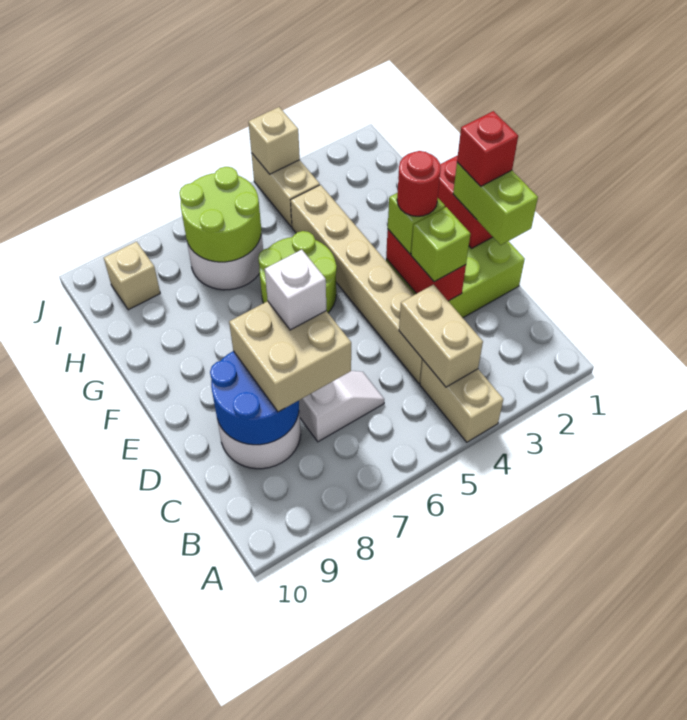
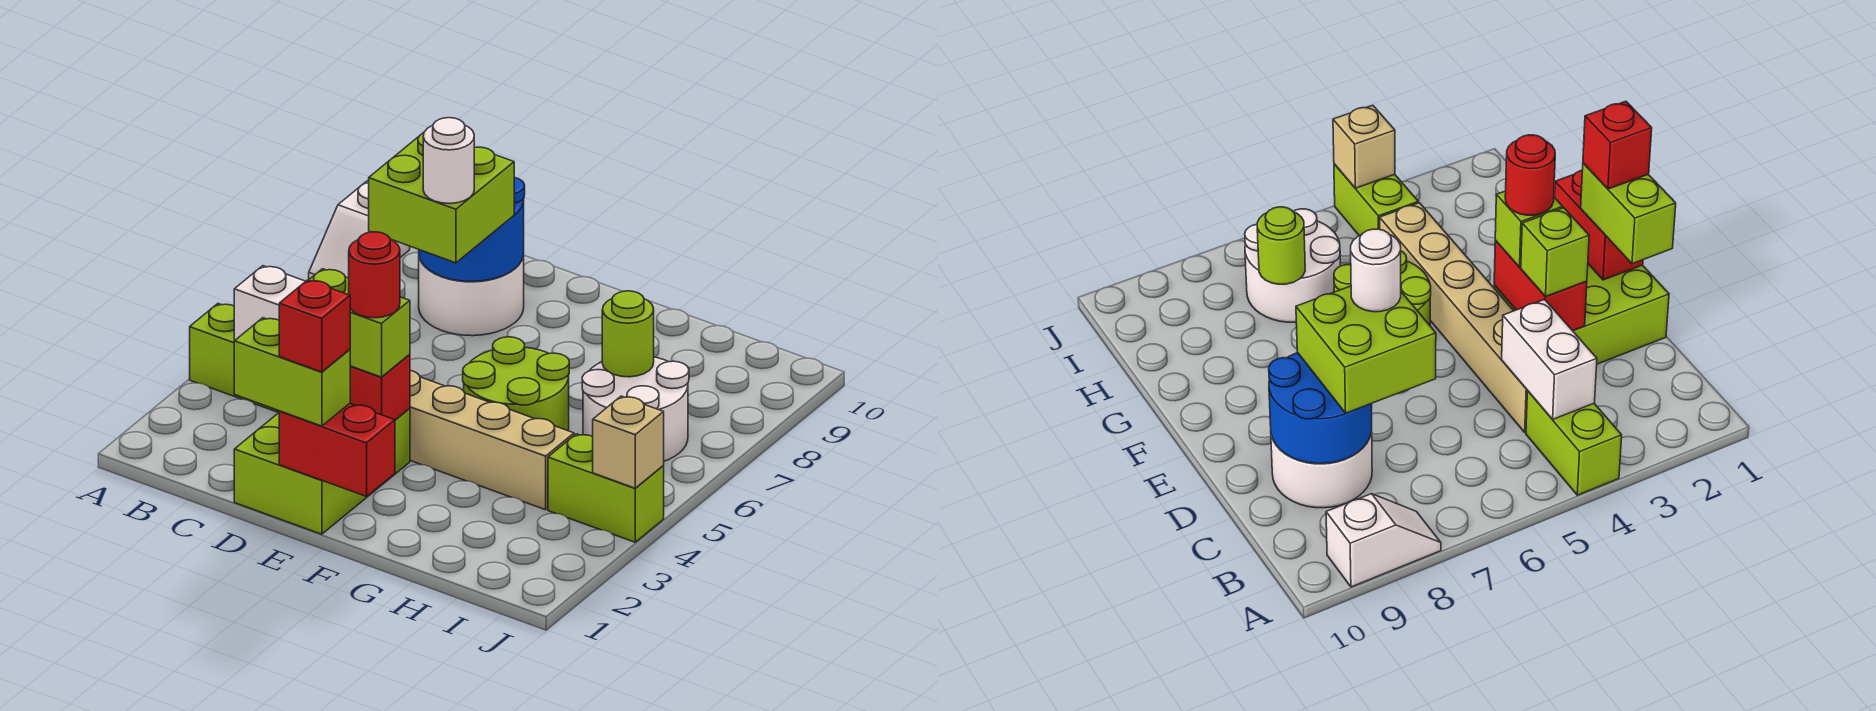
tan brick A4:B4 level 1 -> lime brick A4:B4 level 1
tan brick B4:C4 level 2 -> white brick B4:C4 level 2
white slope C6:C7 level 1 top 7 -> white slope A8:A9 level 1 top 9
tan brick C7:D8 level 3 -> lime brick C7:D8 level 3
white brick D7 level 4 -> white round brick D7 level 4
lime round brick H6:I7 level 2 -> lime round brick H7 level 2
tan brick I4:J4 level 1 -> lime brick I4:J4 level 1
tan brick I9 level 1 -> none

